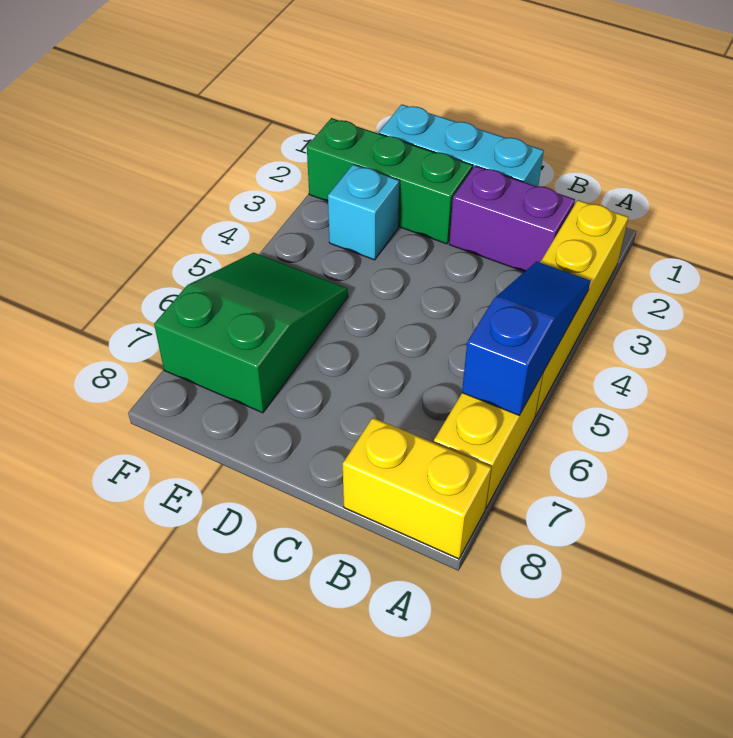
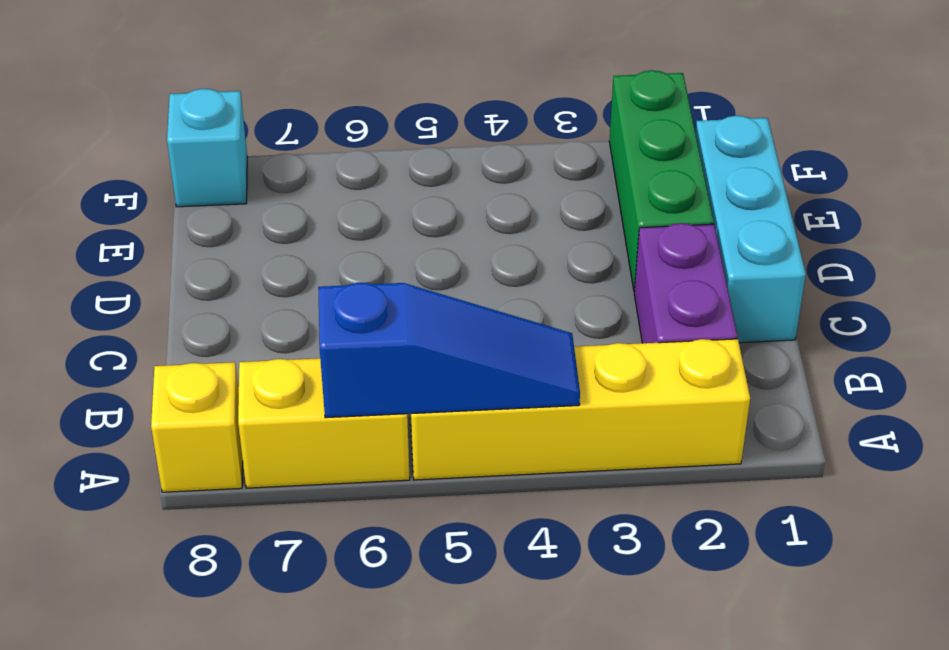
yellow brick A8:B8 level 1 -> yellow brick A8 level 1
cyan brick E3 level 1 -> cyan brick F8 level 1
green slope E5:F7 level 1 top 7 -> none

